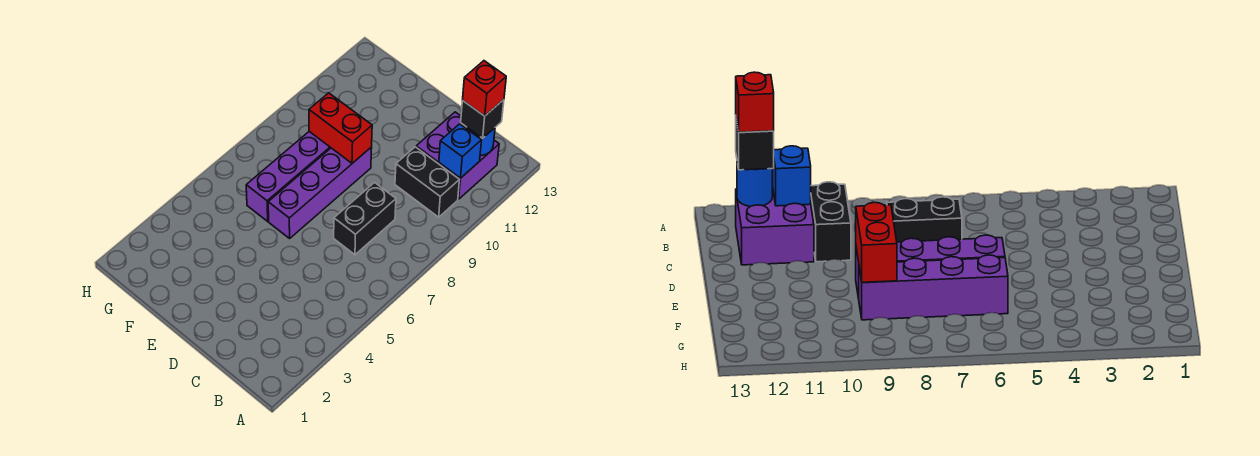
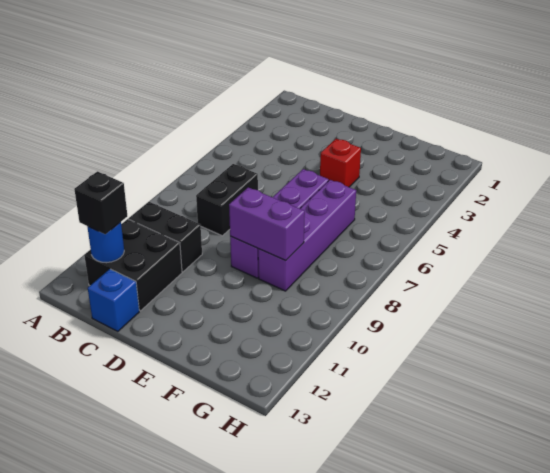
purple brick B11:C12 level 1 -> black brick B11:C12 level 1
blue brick B11 level 2 -> blue brick C13 level 1
red brick B12 level 4 -> red brick E4 level 1
red brick E9:F9 level 2 -> purple brick E9:F9 level 2

